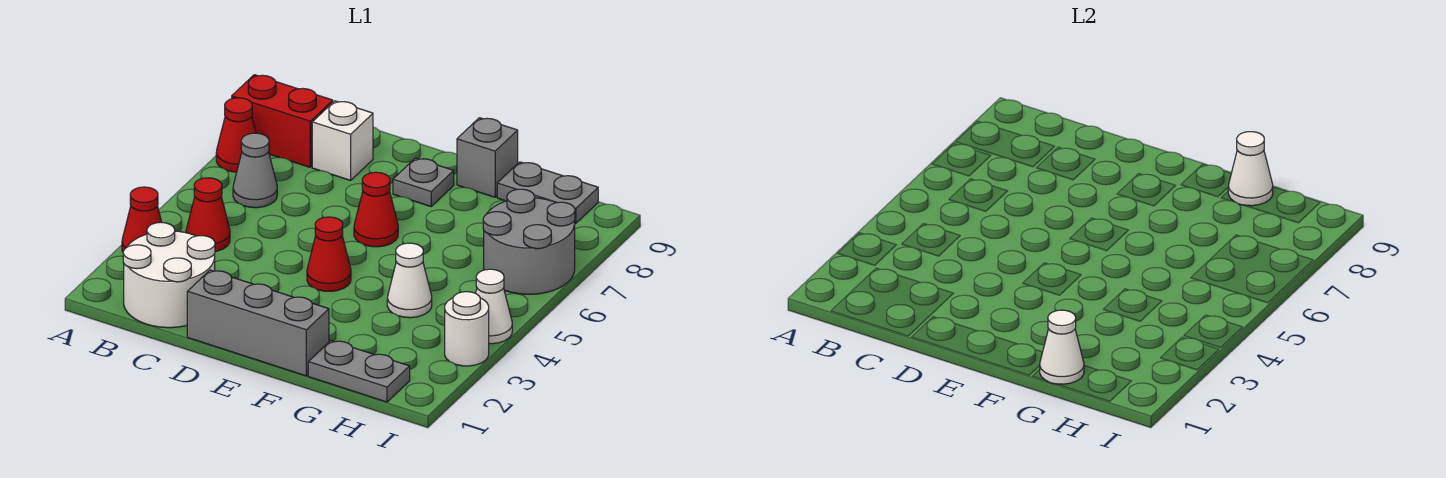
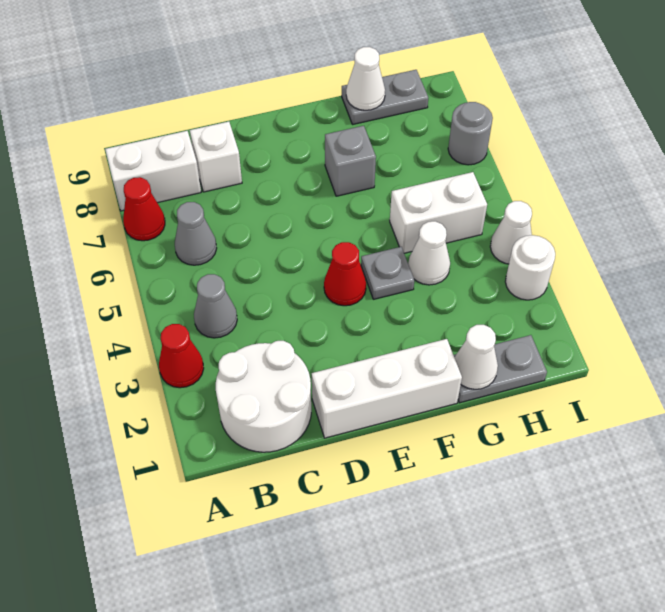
red brick A8:B8 level 1 -> white brick A8:B8 level 1
red cone B4 level 1 -> grey cone B4 level 1
grey brick D1:F1 level 1 -> white brick D1:F1 level 1
red cone E6 level 1 -> none
grey plate E8 level 1 -> grey plate F4 level 1
grey brick F9 level 1 -> grey brick F7 level 1
none -> white brick G5:H5 level 1
grey round brick H6:I7 level 1 -> grey round brick I7 level 1

